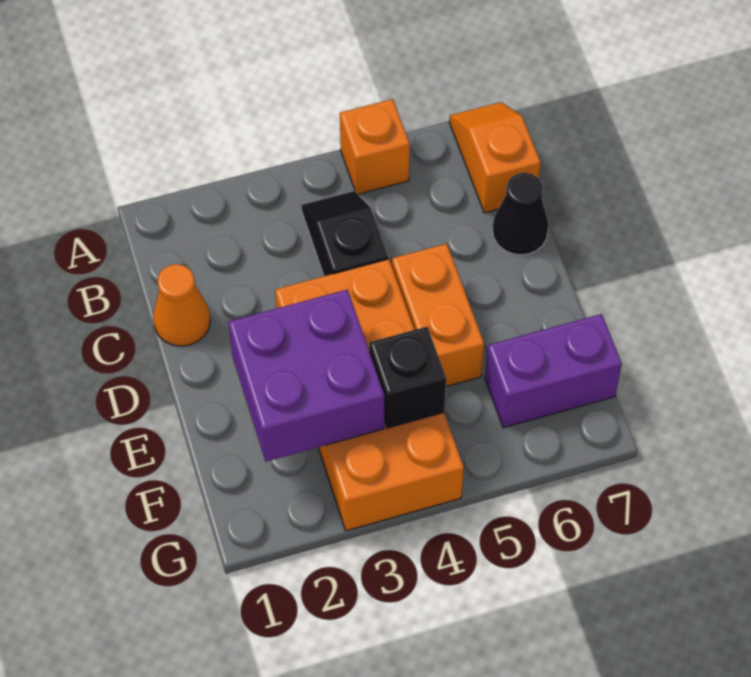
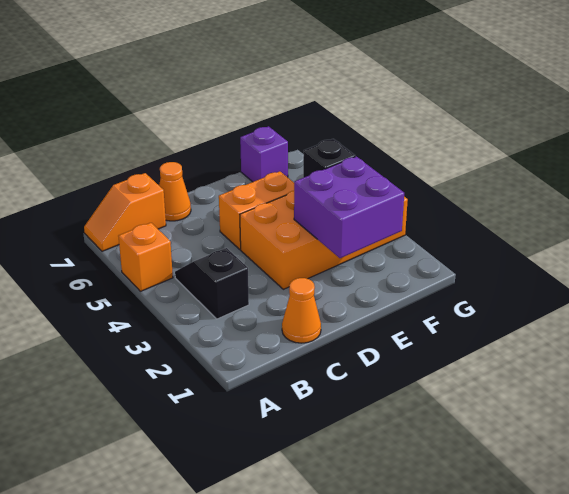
black slope B4:C4 level 1 top C -> black slope B3:B4 level 1 top 3
black cone C7 level 1 -> orange cone C7 level 1
purple brick F6:F7 level 1 -> purple brick F7 level 1

